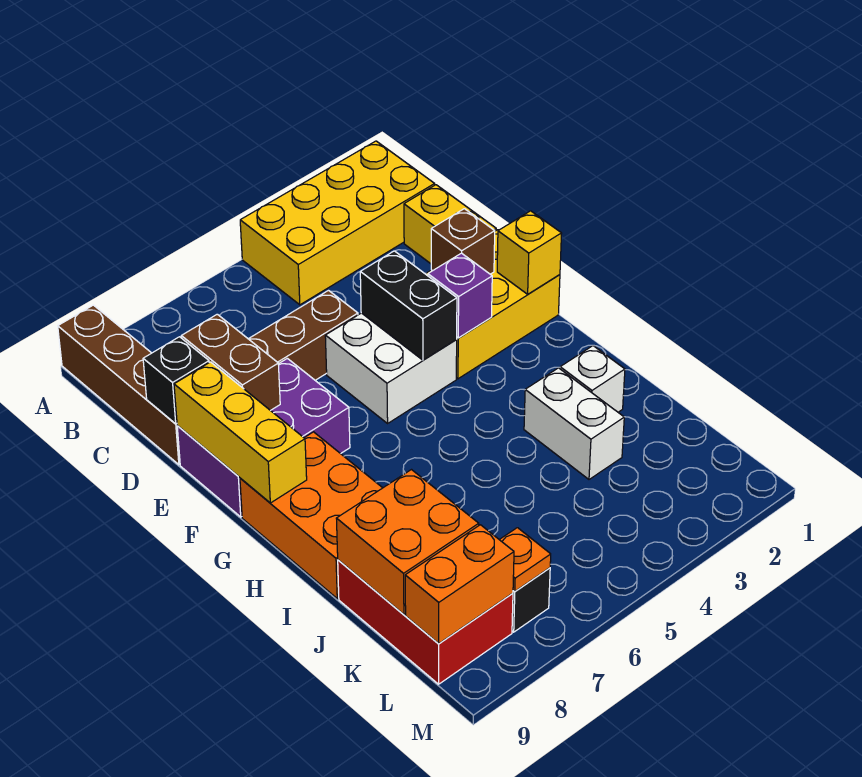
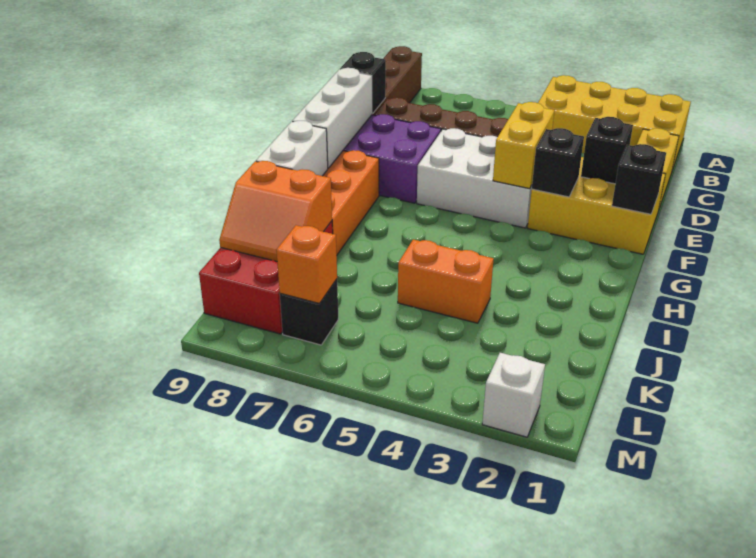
brown brick D8:E8 level 2 -> none
brown brick E2 level 2 -> black brick E2 level 2
white brick E4:F5 level 1 -> white brick E4:F6 level 1
black brick E4:F4 level 2 -> yellow brick E4:F4 level 2
yellow brick E9:G9 level 2 -> white brick E9:G9 level 2
yellow brick F1 level 2 -> black brick F1 level 2
purple brick F3 level 2 -> black brick F3 level 2
white brick I2 level 1 -> white brick M2 level 1
white brick I3:J3 level 1 -> white brick H9:I9 level 2
orange brick J8:K9 level 2 -> orange slope J8:K9 level 2 top J
orange plate L7 level 2 -> orange brick L7 level 2
orange brick L8:L9 level 2 -> orange brick J4:J5 level 1

